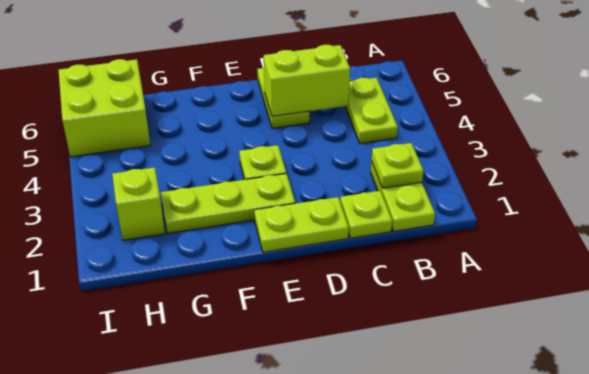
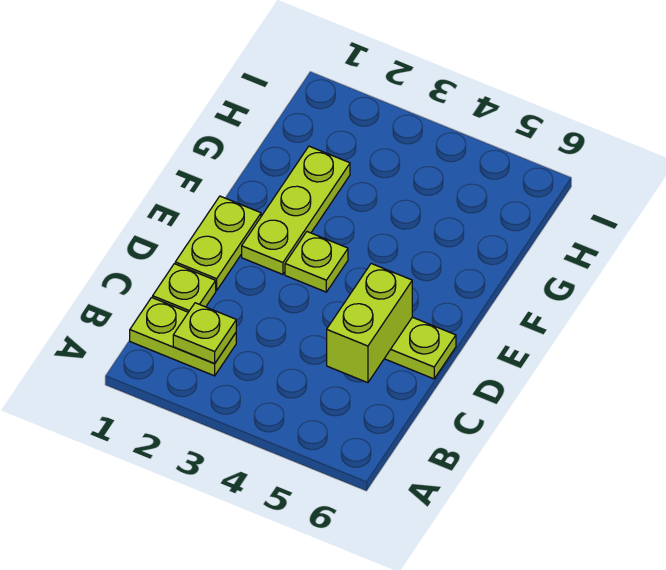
lime plate B4:B5 level 1 -> none
lime brick H2 level 1 -> none
lime brick H5:I6 level 1 -> none

